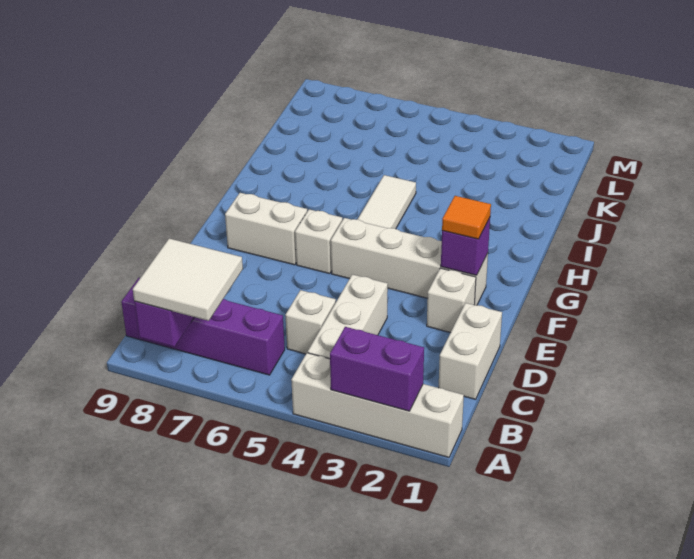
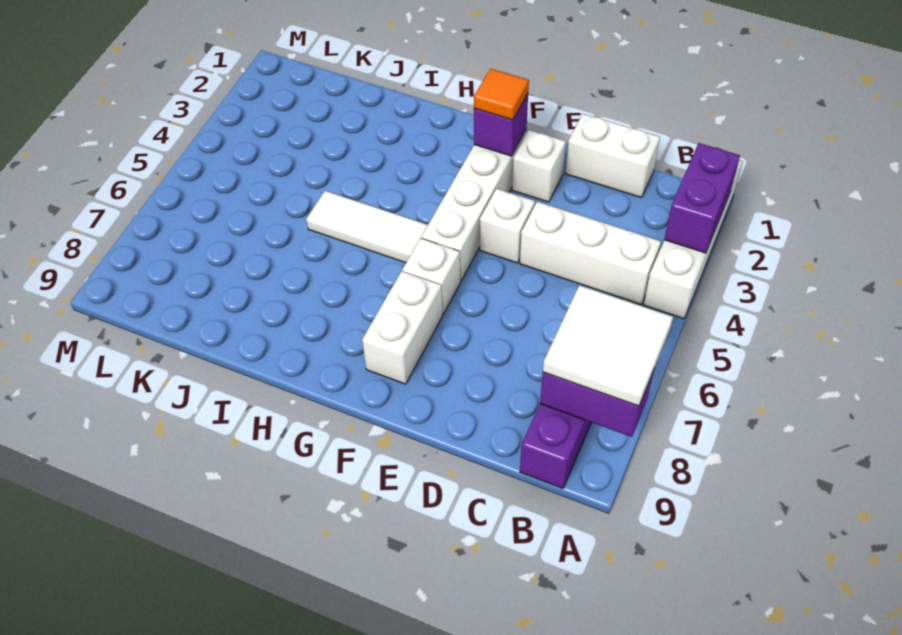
white brick C5 level 1 -> white brick E4 level 1

